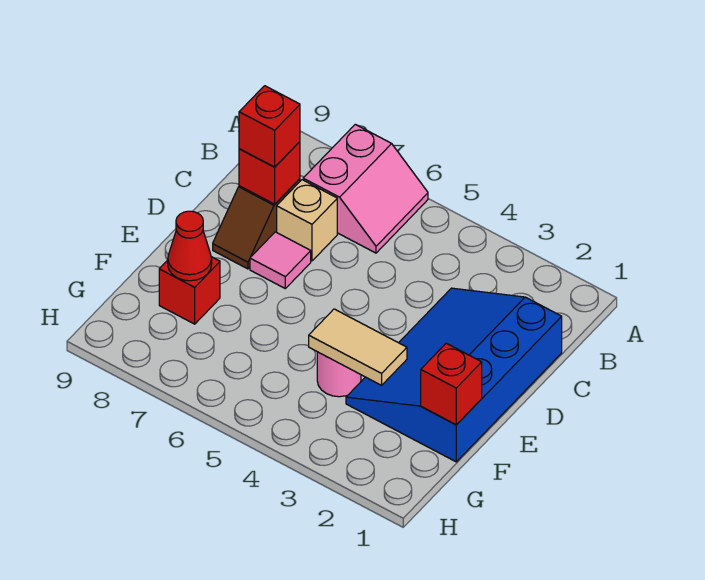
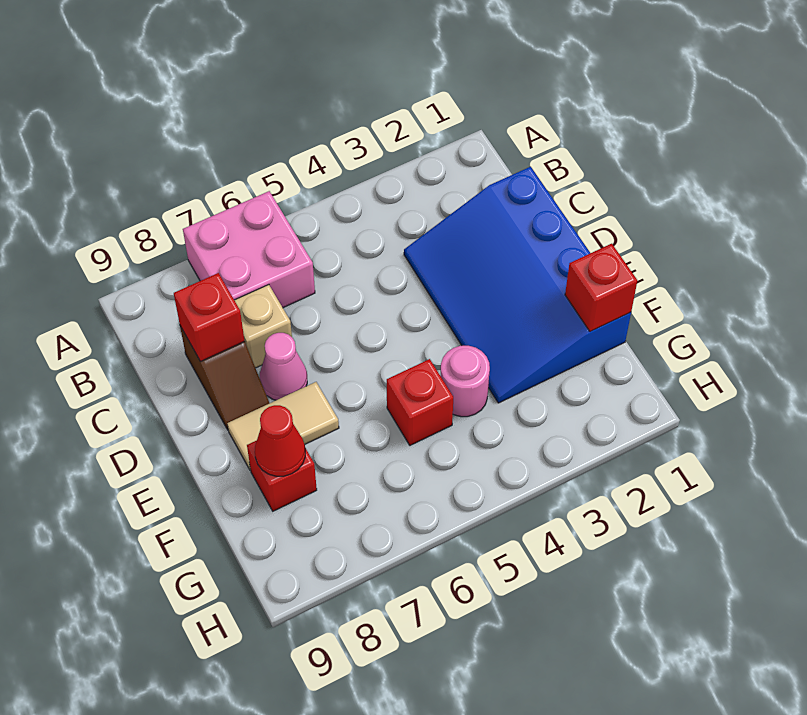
pink slope A6:B7 level 1 top 7 -> pink brick A6:B7 level 1
red brick C8 level 3 -> red brick F5 level 1
pink tile D7 level 1 -> pink cone D7 level 1
tan tile F3:F4 level 2 -> tan tile E7:E8 level 1

